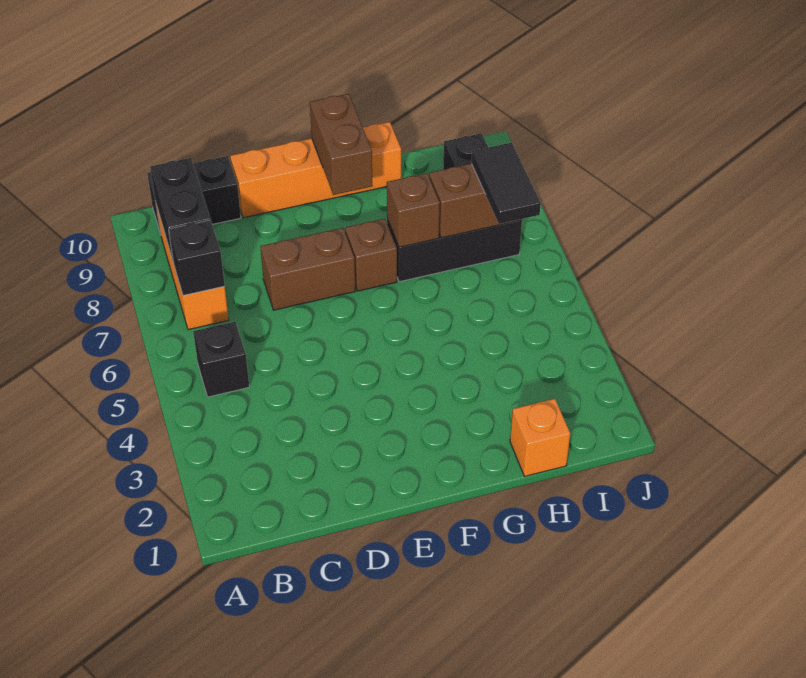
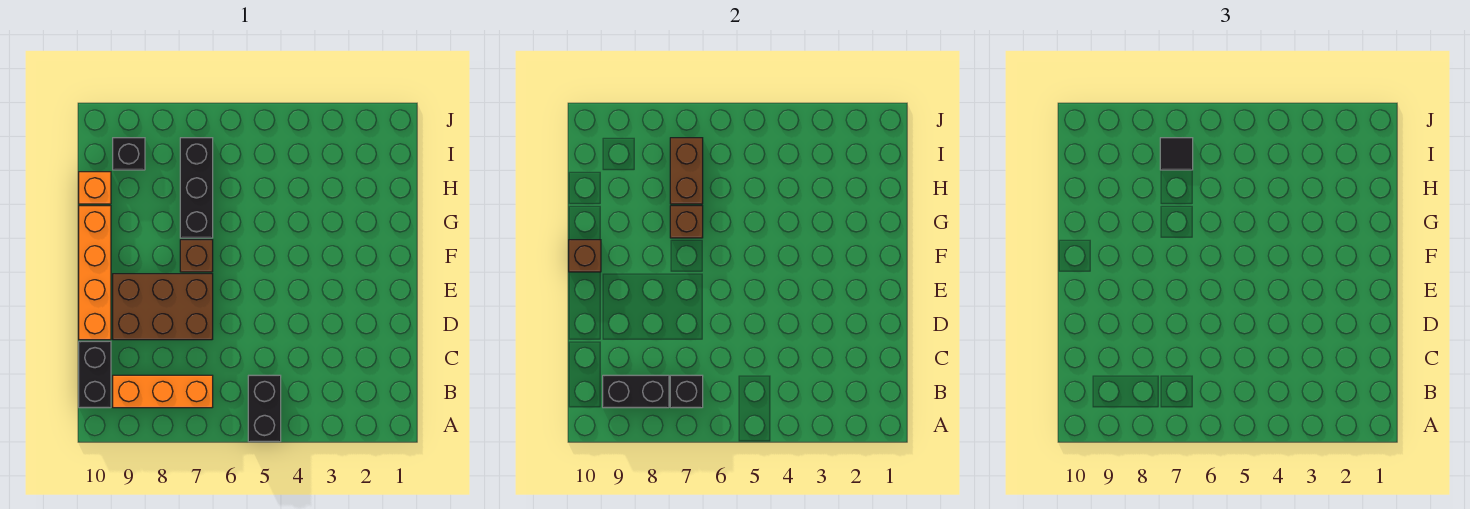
black brick B5 level 1 -> black brick A5:B5 level 1
brown brick D7:E7 level 1 -> brown brick D7:E9 level 1
brown brick F9:F10 level 2 -> brown brick F10 level 2
orange brick H1 level 1 -> orange brick H10 level 1
black tile I6:I7 level 3 -> black tile I7 level 3

